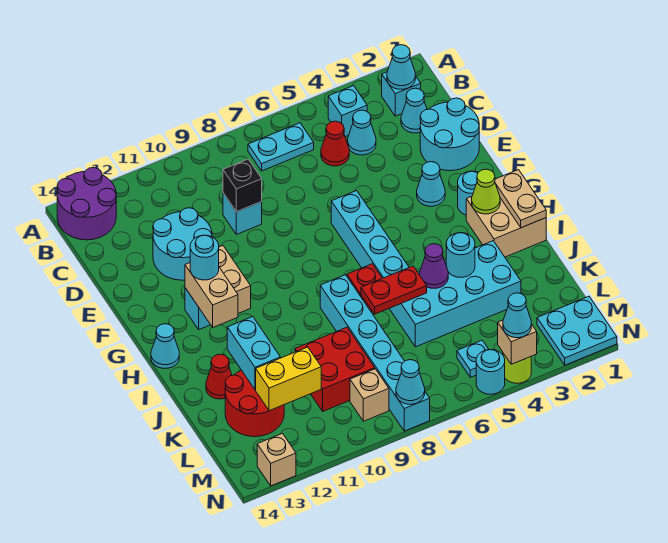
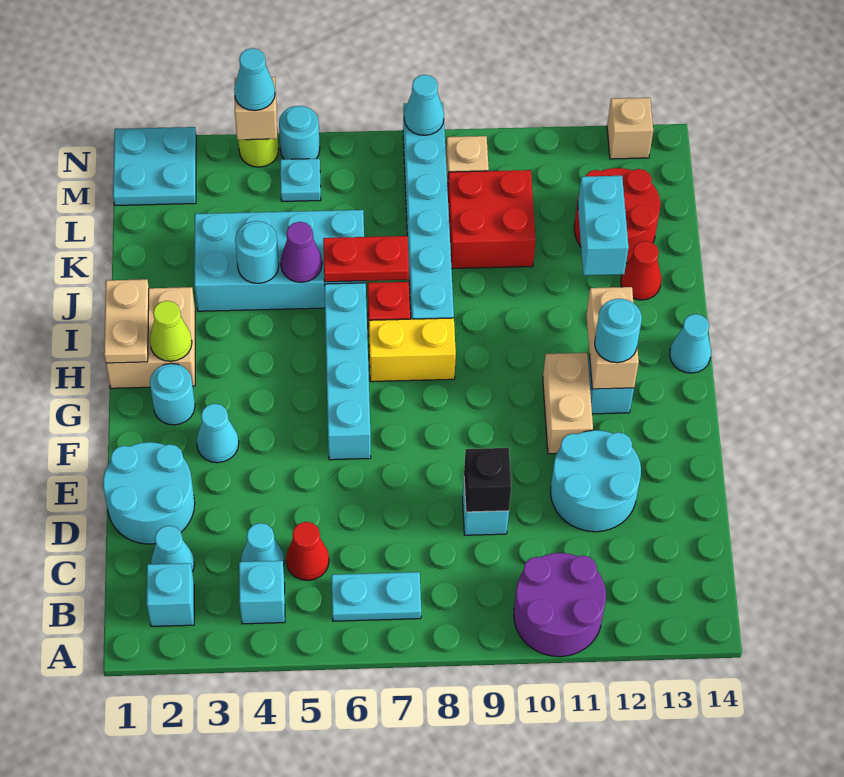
purple round brick A13:B14 level 1 -> purple round brick A10:B11 level 1
cyan cone B2 level 2 -> none
yellow brick L11:L12 level 2 -> yellow brick H7:H8 level 1

